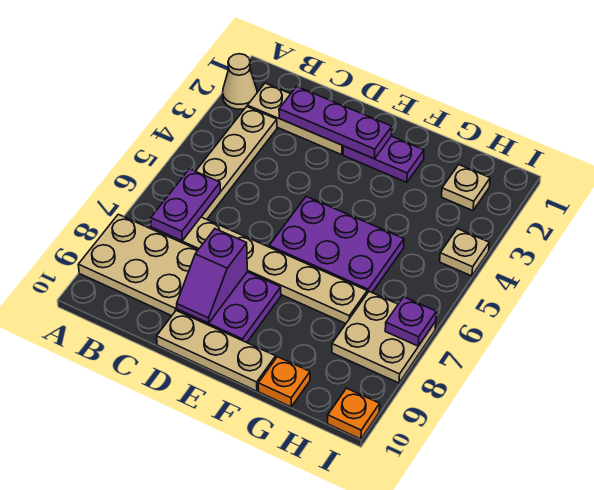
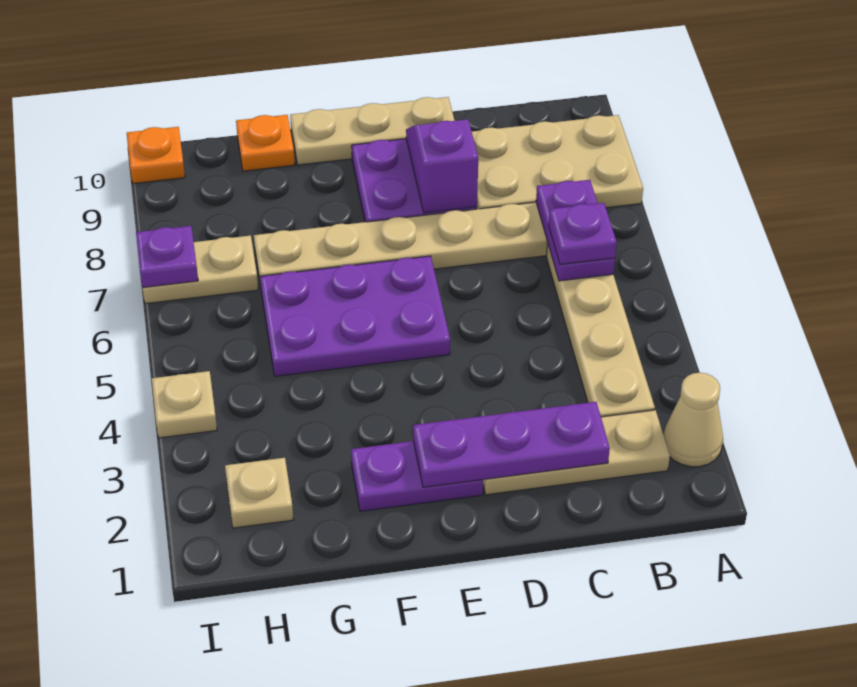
none -> purple plate B6 level 3
tan plate H7:I8 level 1 -> tan plate H7:I7 level 1

